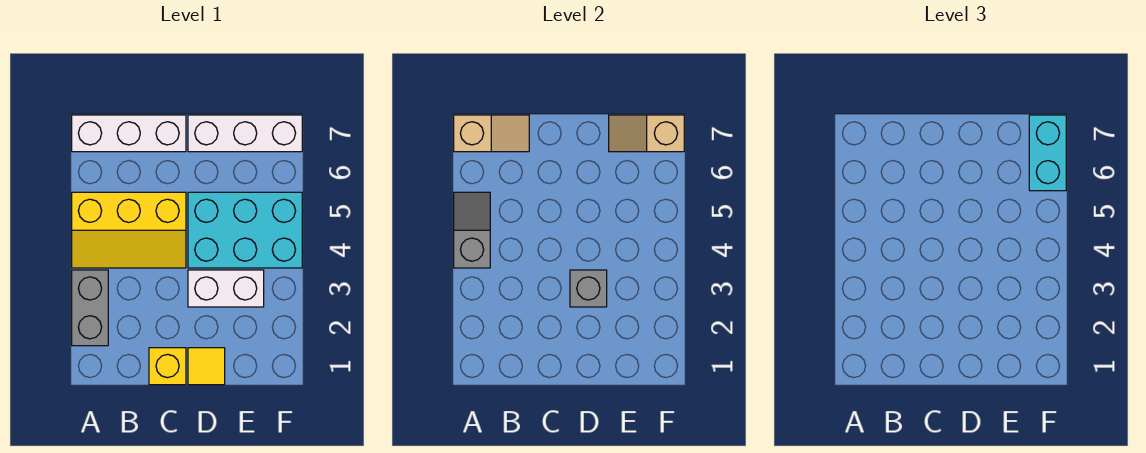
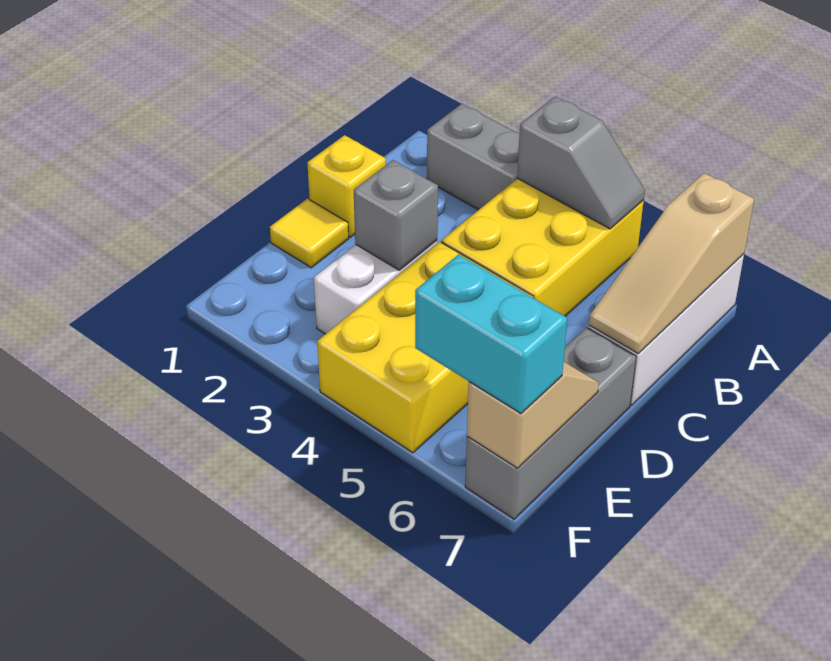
yellow slope A4:C5 level 1 top 5 -> yellow brick A4:C5 level 1
tan slope A7:B7 level 2 top A -> tan slope A7:C7 level 2 top A
cyan brick D4:F5 level 1 -> yellow brick D4:F5 level 1
white brick D7:F7 level 1 -> grey brick D7:F7 level 1

